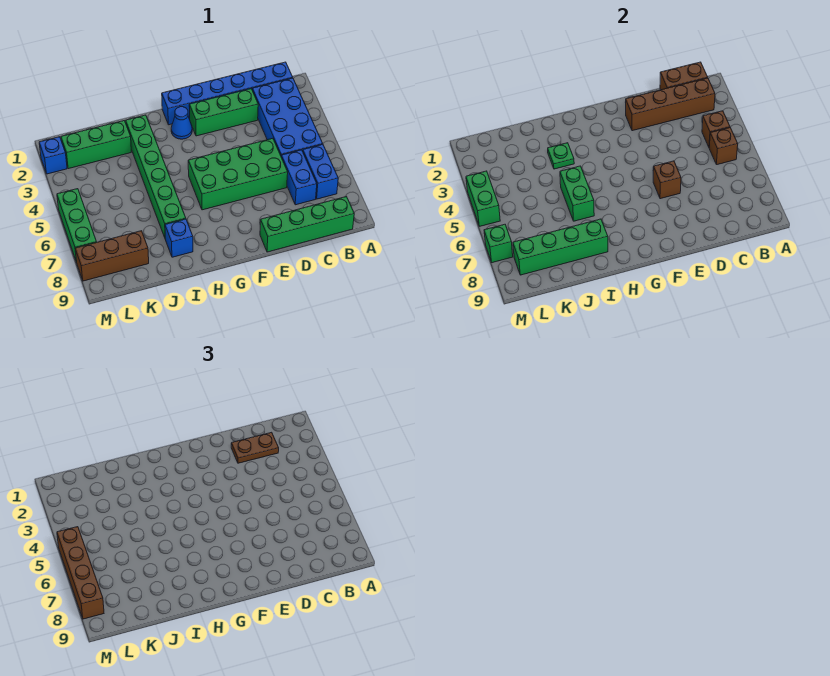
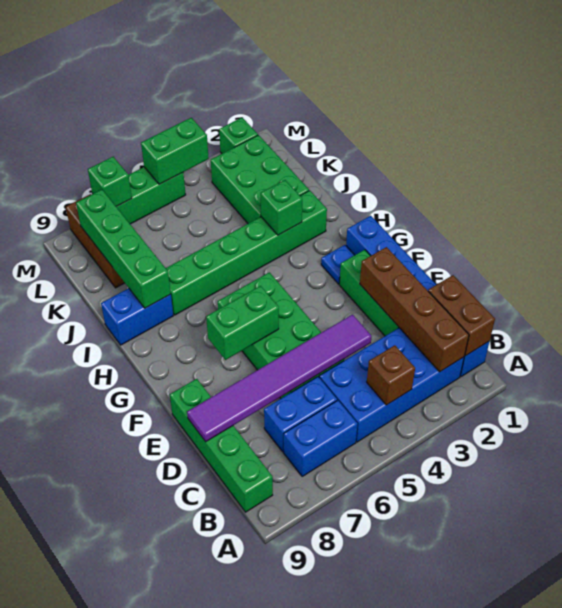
brown brick B5 level 2 -> none
brown plate C2:D2 level 3 -> none
none -> purple tile D4:D9 level 2
brown brick E6 level 2 -> none
blue cone G2 level 1 -> blue plate G2 level 1
green plate I3 level 2 -> green brick I3 level 2
green brick I5:I6 level 2 -> green brick F6:F7 level 2
blue brick I8 level 1 -> blue brick I8:I9 level 1
green brick J2:L2 level 1 -> green brick J2:L3 level 1
blue brick M2 level 1 -> green brick M2 level 1
brown brick M5:M8 level 3 -> none

